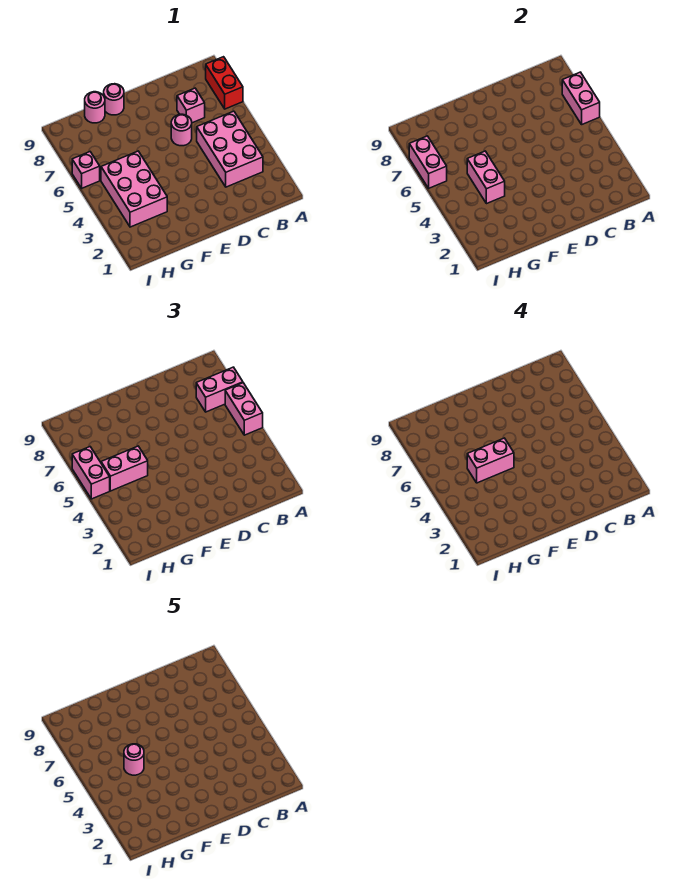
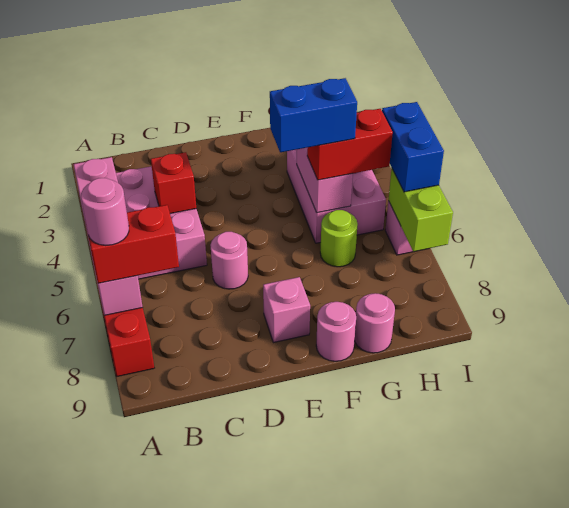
pink brick A7:B7 level 3 -> red brick A7:B7 level 3
none -> red brick C4 level 2
pink brick C7 level 1 -> pink brick E8 level 1
pink brick F5:G5 level 4 -> blue brick F5:G5 level 4
pink brick G5:H5 level 3 -> red brick G5:H5 level 3
pink round brick G5 level 5 -> pink round brick A7 level 4
none -> lime round brick G6 level 1
pink brick I5:I6 level 3 -> blue brick I5:I6 level 3
pink brick I6:I7 level 2 -> lime brick I6:I7 level 2

